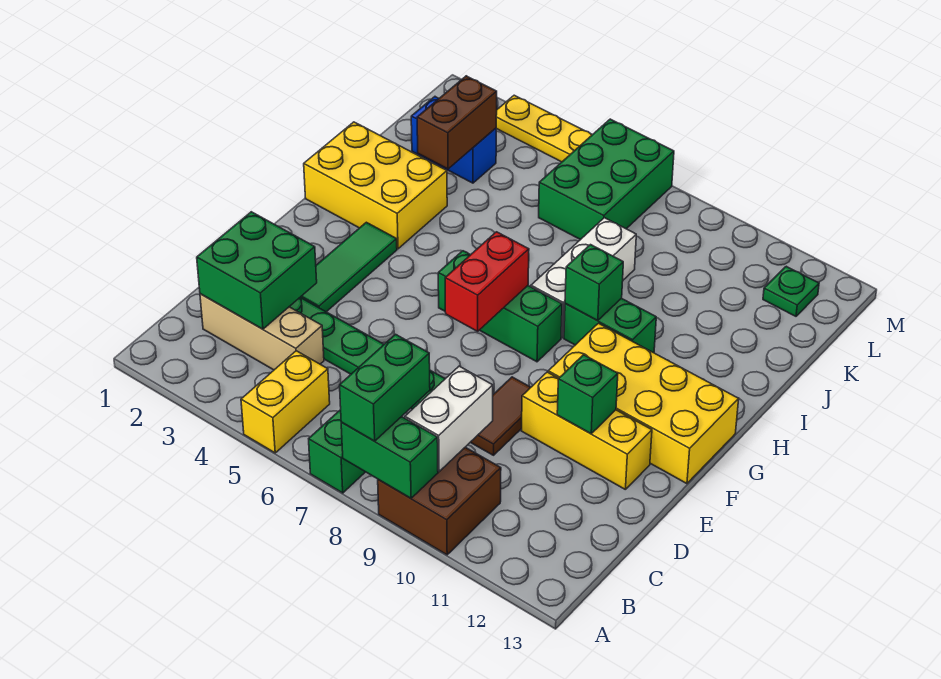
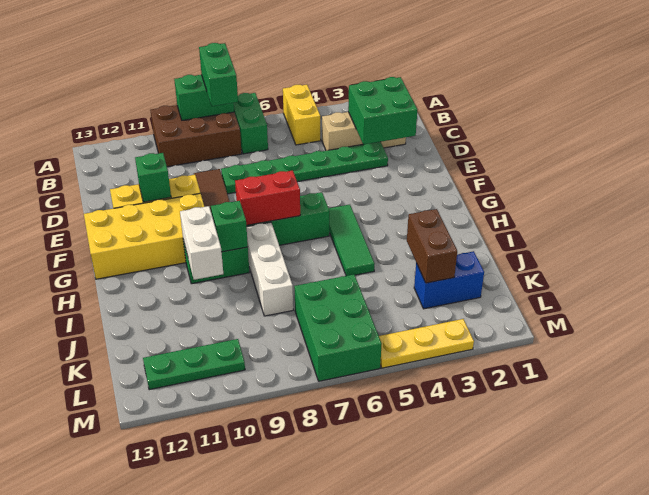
brown brick A9:B10 level 1 -> brown brick A8:B10 level 1
white brick B9:C9 level 2 -> white brick H10:I10 level 2
green tile E3:G3 level 1 -> green tile G5:I5 level 1
red brick F7:G7 level 2 -> red brick G7:G8 level 2
yellow brick H1:I3 level 1 -> none
green plate L12 level 1 -> green plate L10:L12 level 1

